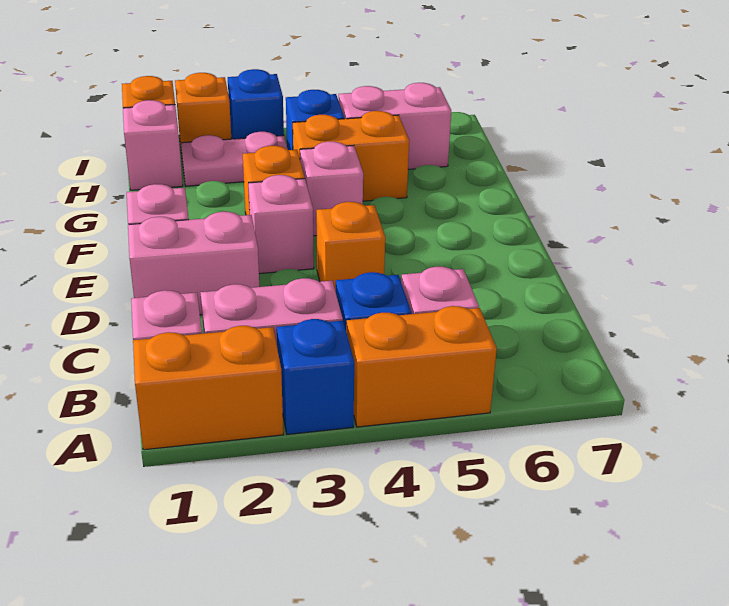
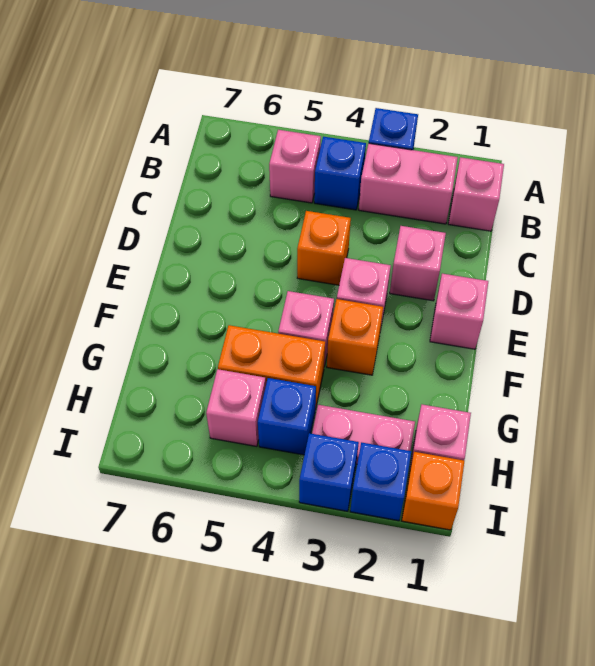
orange brick A1:A2 level 1 -> none
orange brick A4:A5 level 1 -> none
pink brick D1:D2 level 1 -> pink brick D2 level 1
pink brick H5:H6 level 1 -> pink brick H5 level 1
orange brick I2 level 1 -> blue brick I2 level 1

